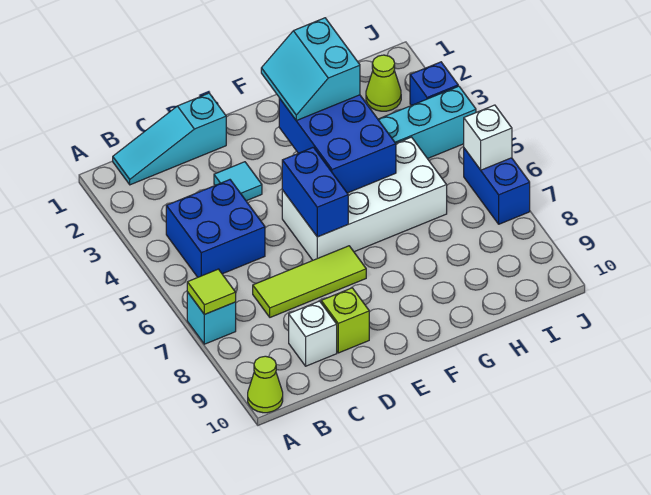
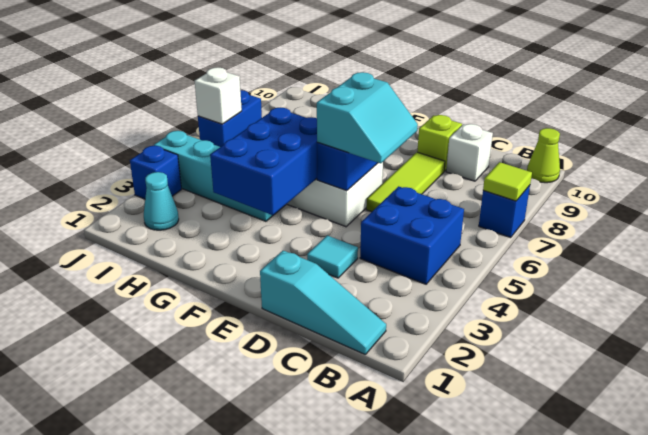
cyan brick A7 level 1 -> blue brick A7 level 1
lime tile C7:E7 level 1 -> lime tile D6:D8 level 1
cyan slope F2:G3 level 3 top G -> cyan slope D5:E6 level 3 top E
lime cone I2 level 1 -> cyan cone I2 level 1

